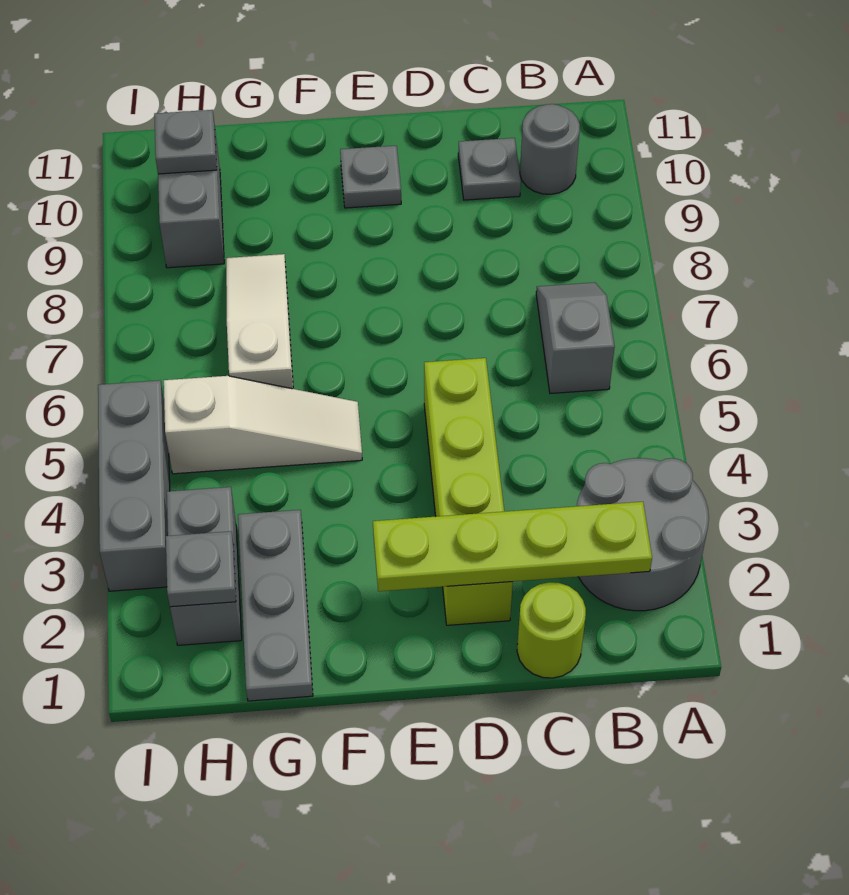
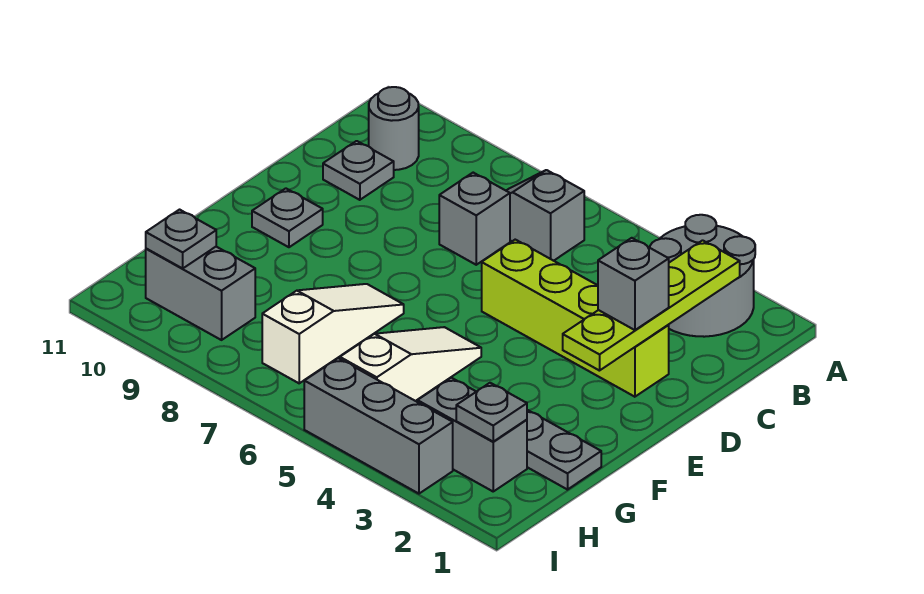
lime round brick C1 level 1 -> none
none -> grey brick C7 level 1
none -> grey brick D2 level 3
white slope G6:G8 level 1 top 6 -> white slope F7:H7 level 1 top H

